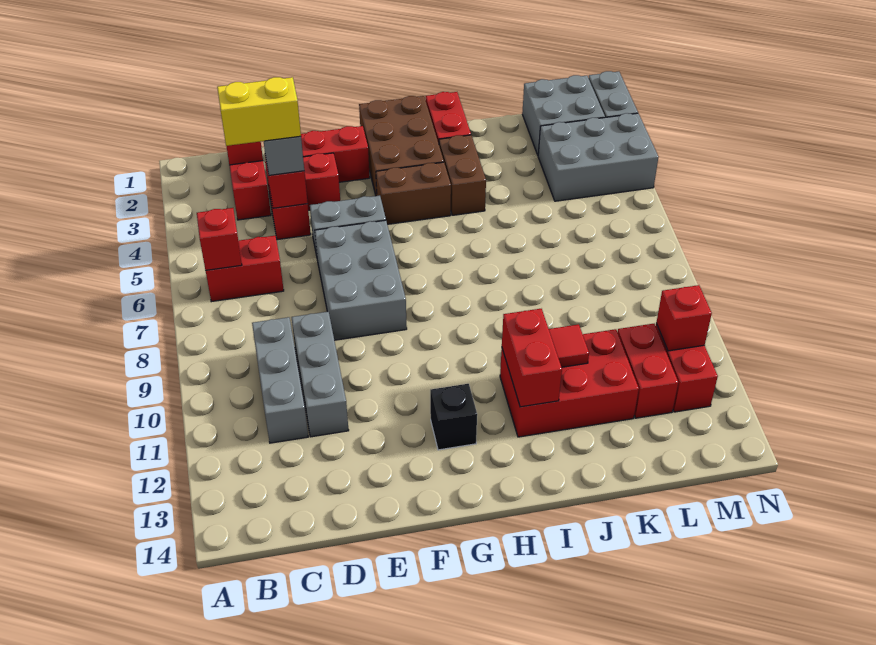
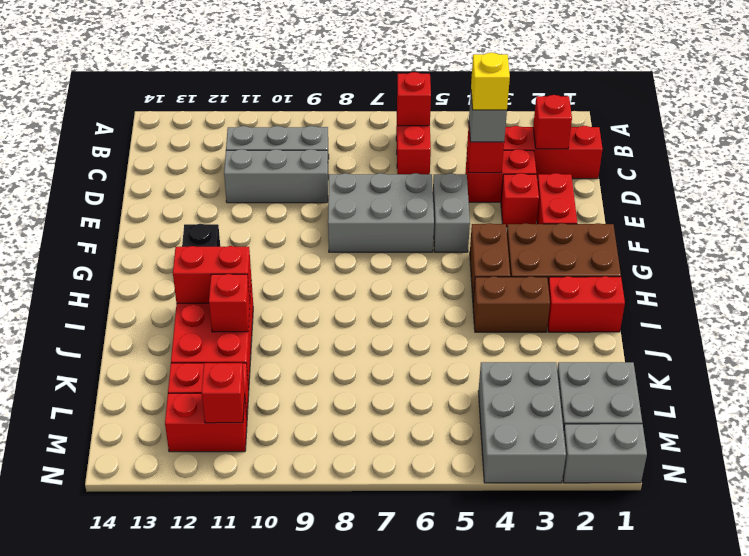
yellow brick C4:D4 level 4 -> yellow brick D4 level 4
red tile J11 level 2 -> red brick J11 level 2

